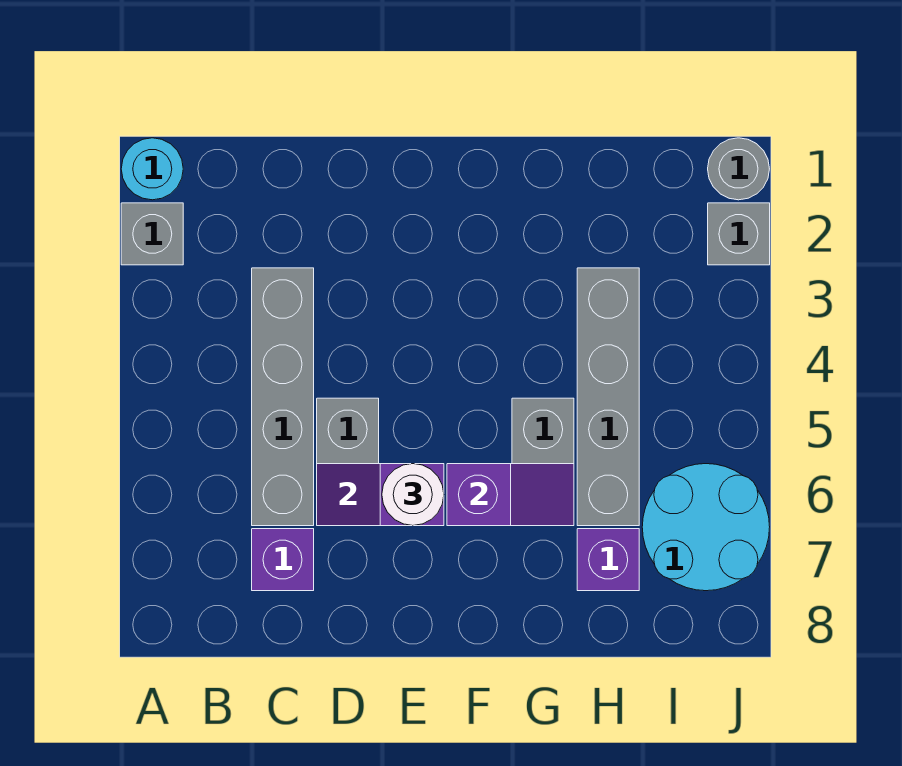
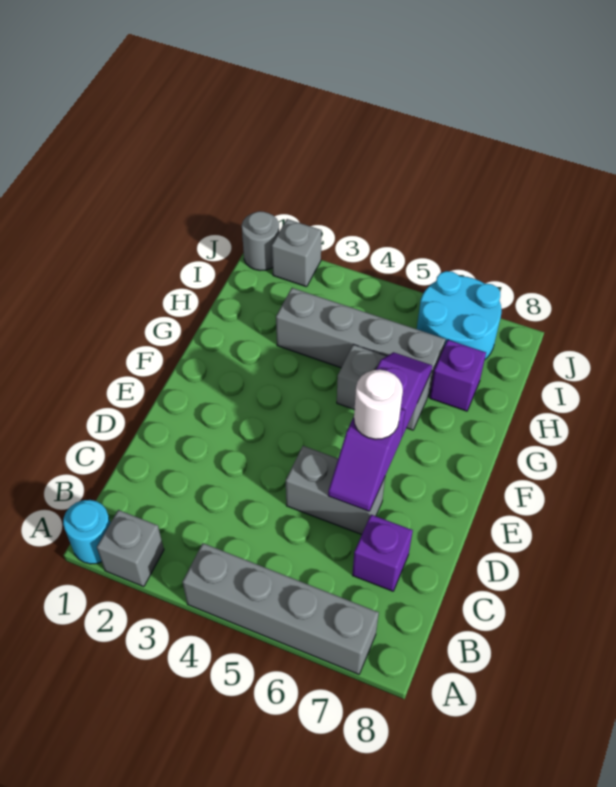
grey brick C3:C6 level 1 -> grey brick A4:A7 level 1

